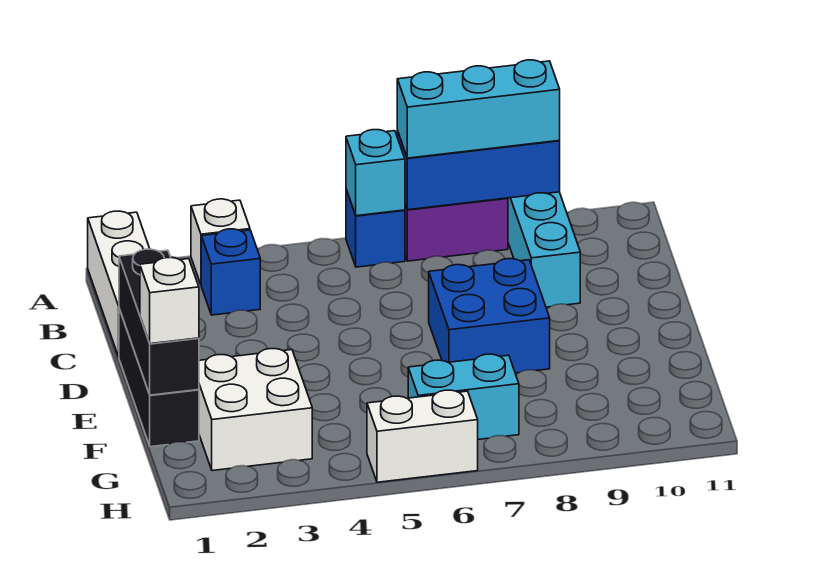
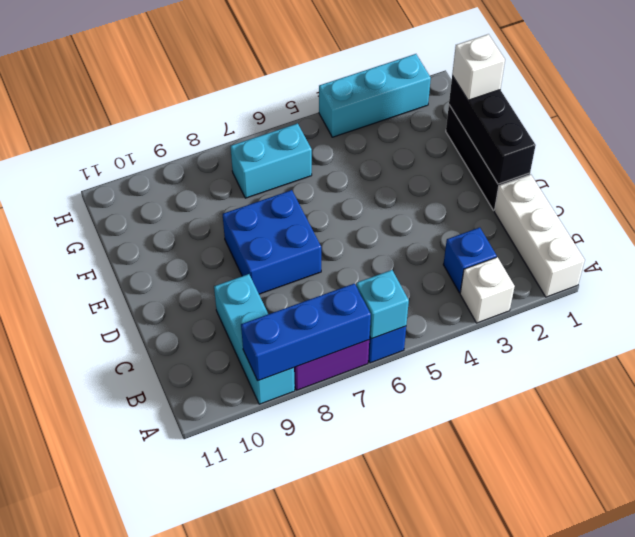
cyan brick A7:A9 level 3 -> cyan brick H2:H4 level 1
white brick F2:G3 level 1 -> none
white brick H5:H6 level 1 -> none

